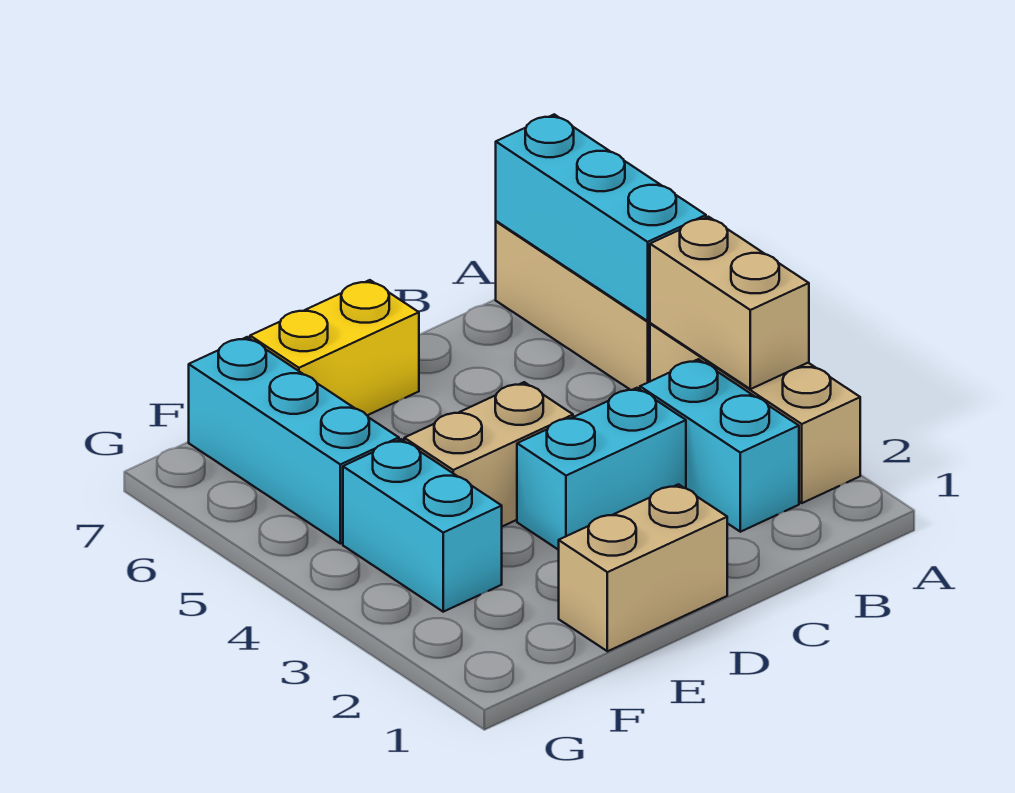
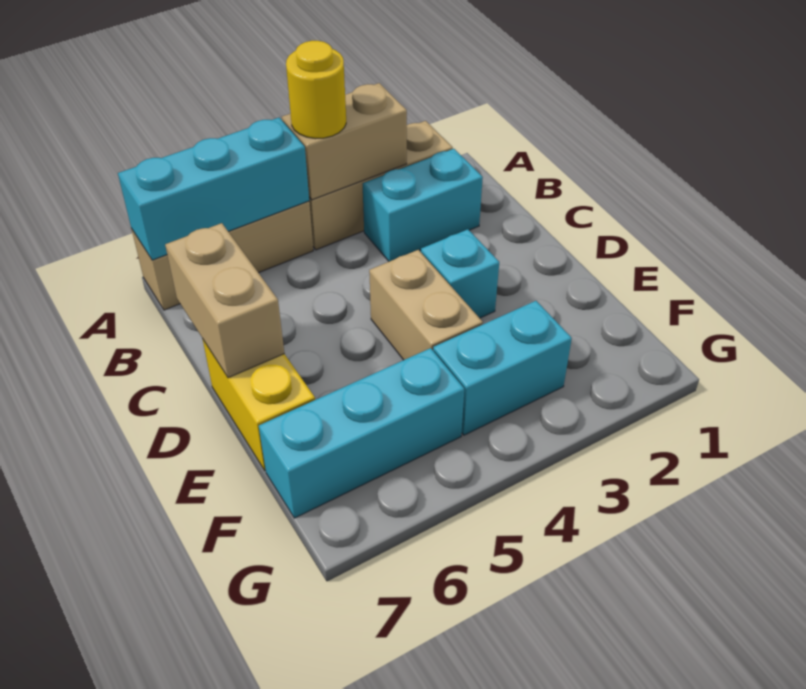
none -> yellow round brick A4 level 3
cyan brick C3:D3 level 1 -> cyan brick D3 level 1
tan brick D1:E1 level 1 -> tan brick C7:D7 level 2

